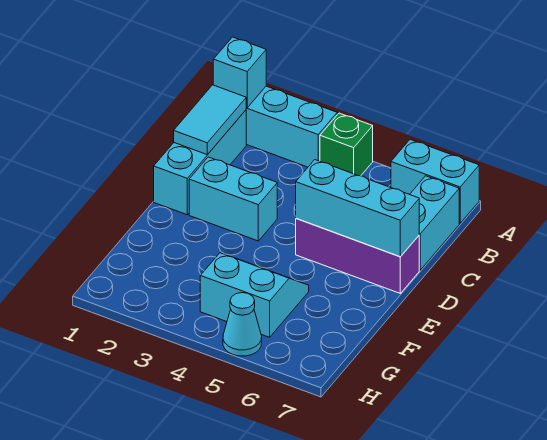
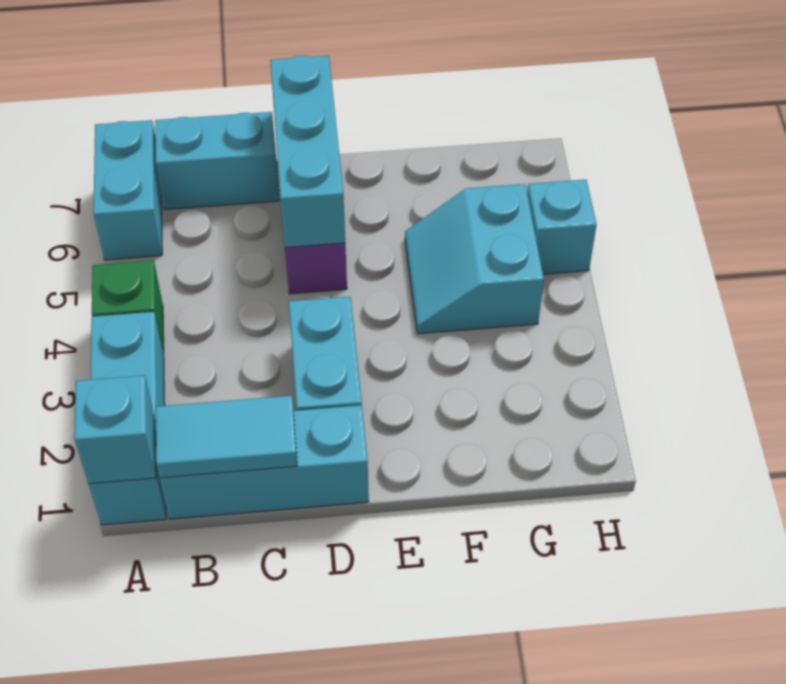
cyan cone H5 level 1 -> cyan brick H5 level 1

